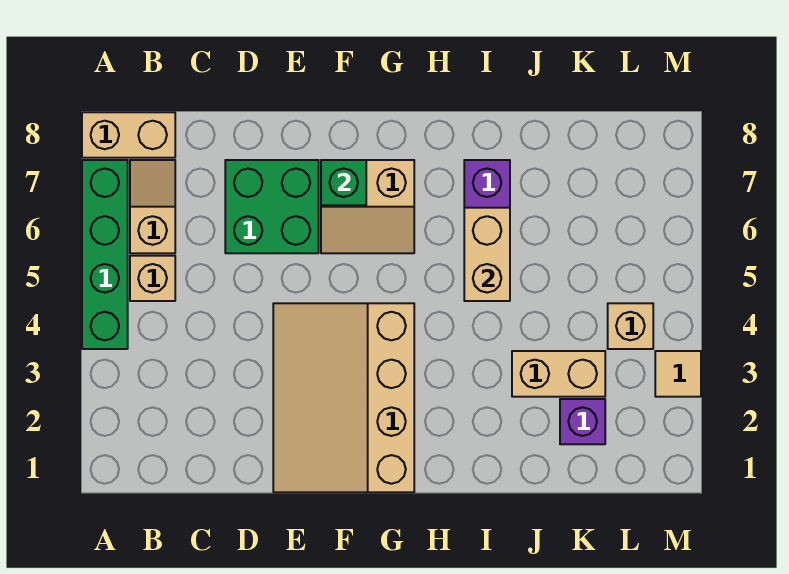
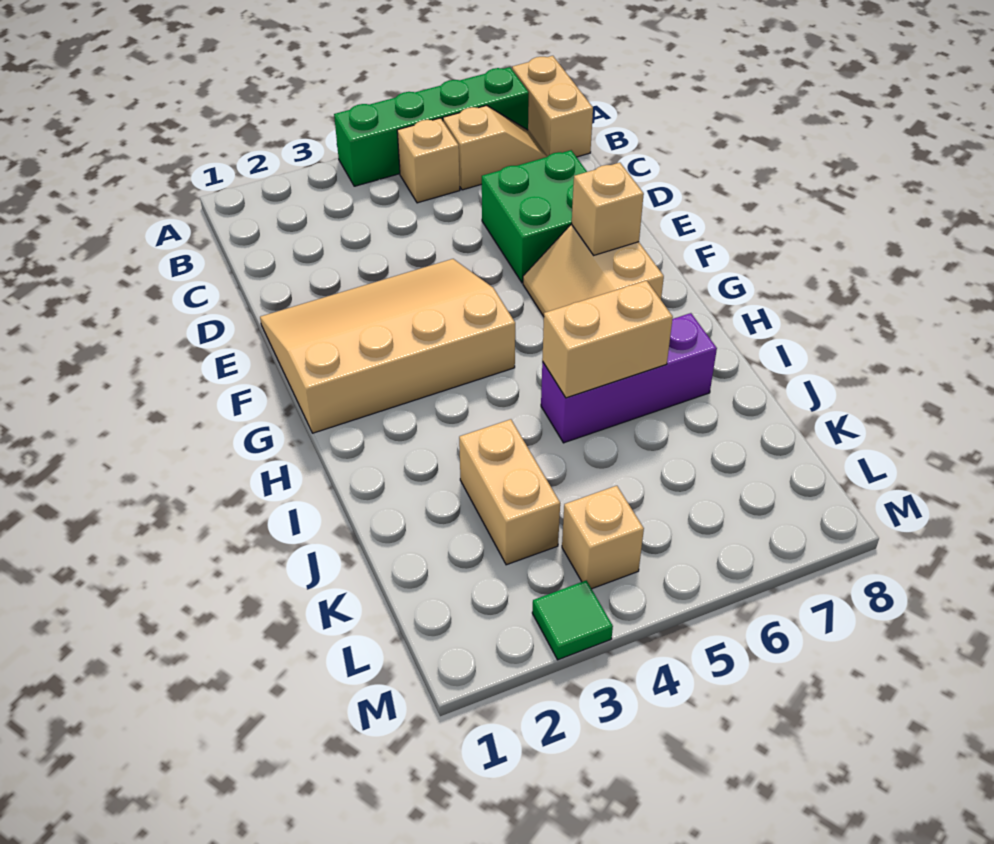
green brick F7 level 2 -> tan brick F7 level 2
purple brick K2 level 1 -> none
tan tile M3 level 1 -> green tile M3 level 1

